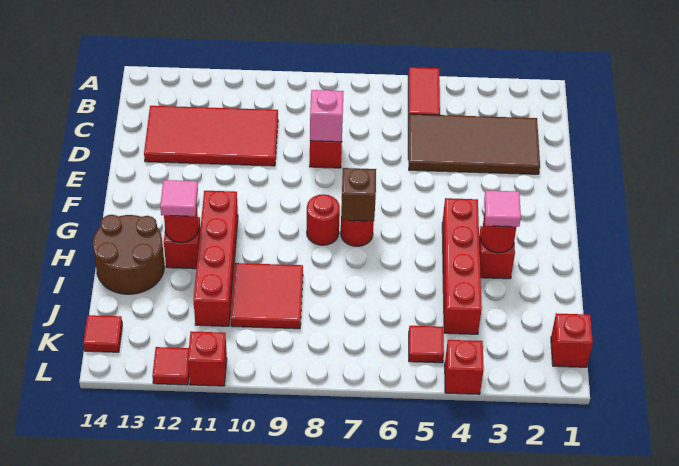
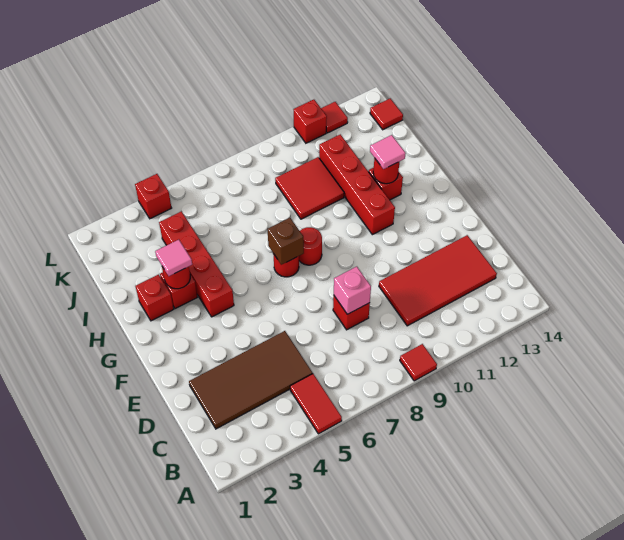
brown round brick H13:I14 level 1 -> none
red brick K1 level 1 -> red brick H2 level 1
red tile K5 level 1 -> red tile A9 level 1

